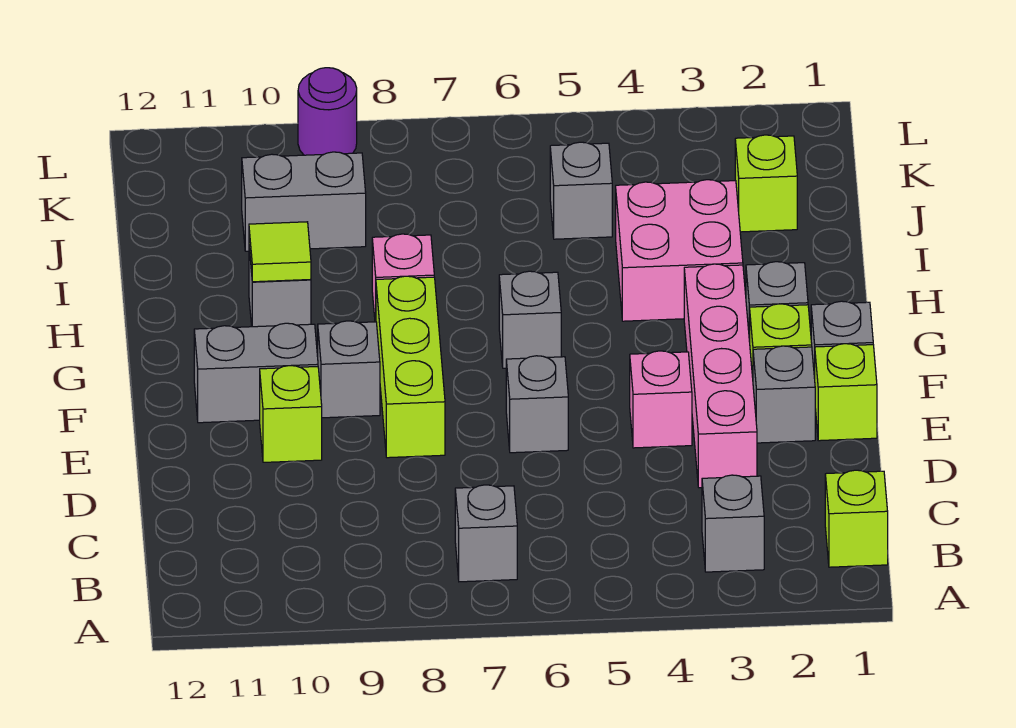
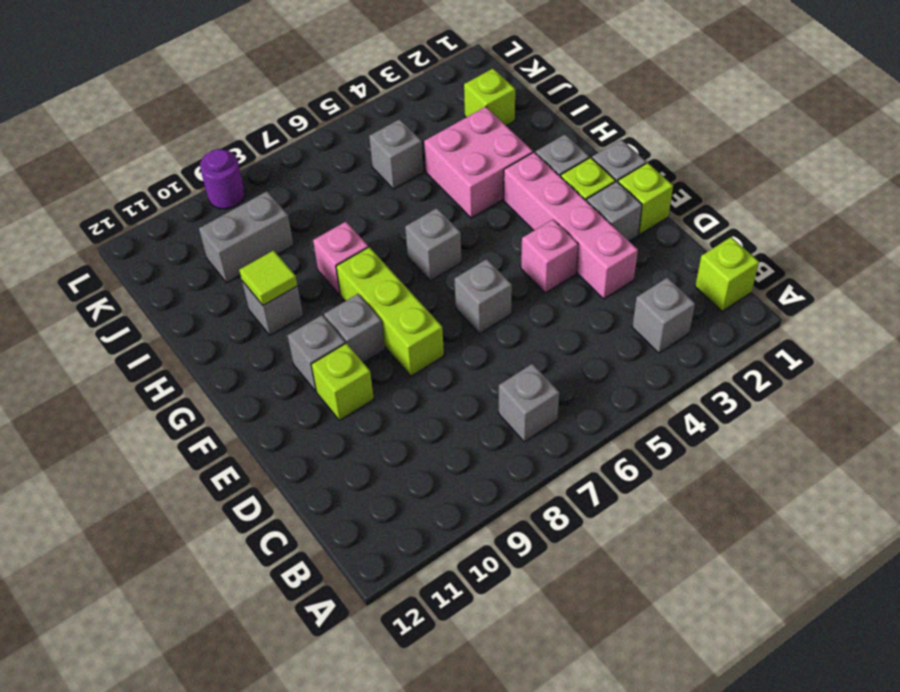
grey brick F10:F11 level 1 -> grey brick F10 level 1

